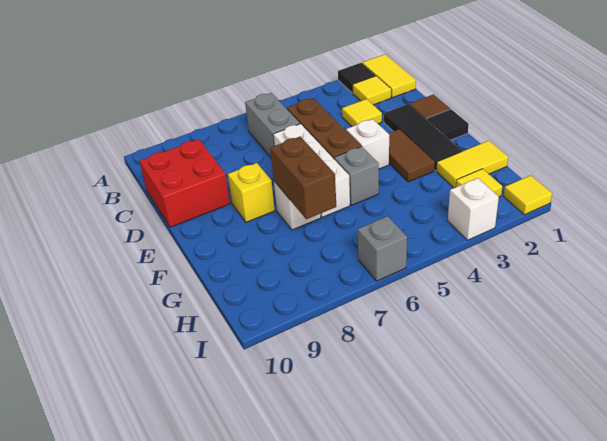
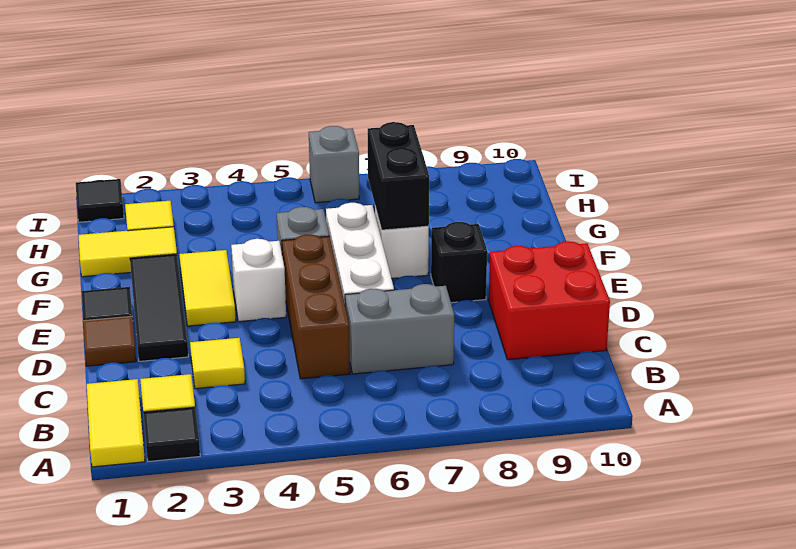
grey brick B6:C6 level 1 -> grey brick C6:C7 level 1
brown tile E3:F3 level 1 -> yellow tile E3:F3 level 1
yellow brick E8 level 1 -> black brick E8 level 1
brown brick F7:G7 level 2 -> black brick F7:G7 level 2
yellow tile I1 level 1 -> black tile I1 level 1
white brick I3 level 1 -> none

